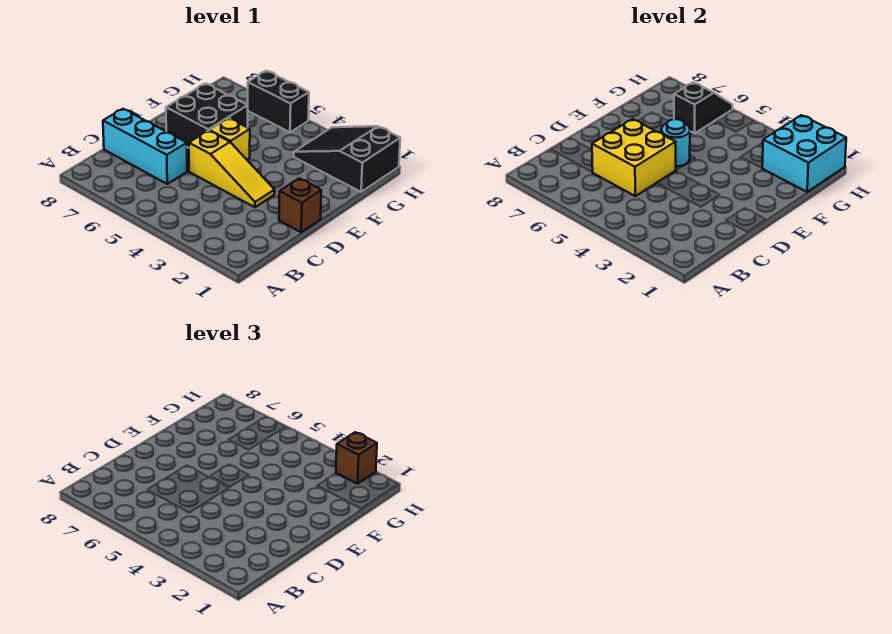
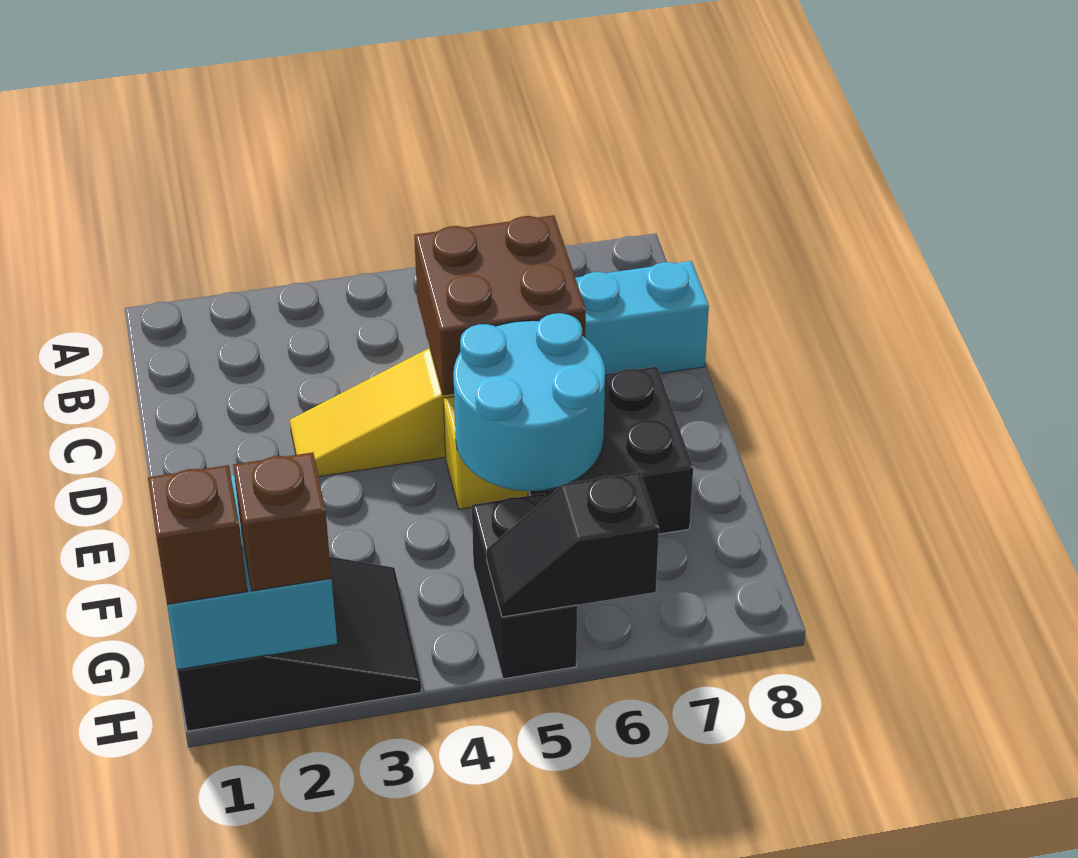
yellow brick C5:D6 level 2 -> brown brick C5:D6 level 2
brown brick D1 level 1 -> brown brick H1 level 3
cyan round brick E5 level 2 -> cyan round brick E5:F6 level 2
black slope G6:H6 level 2 top G -> black slope H5:H6 level 2 top 6
black brick H5:H6 level 1 -> black brick G5:H5 level 1

